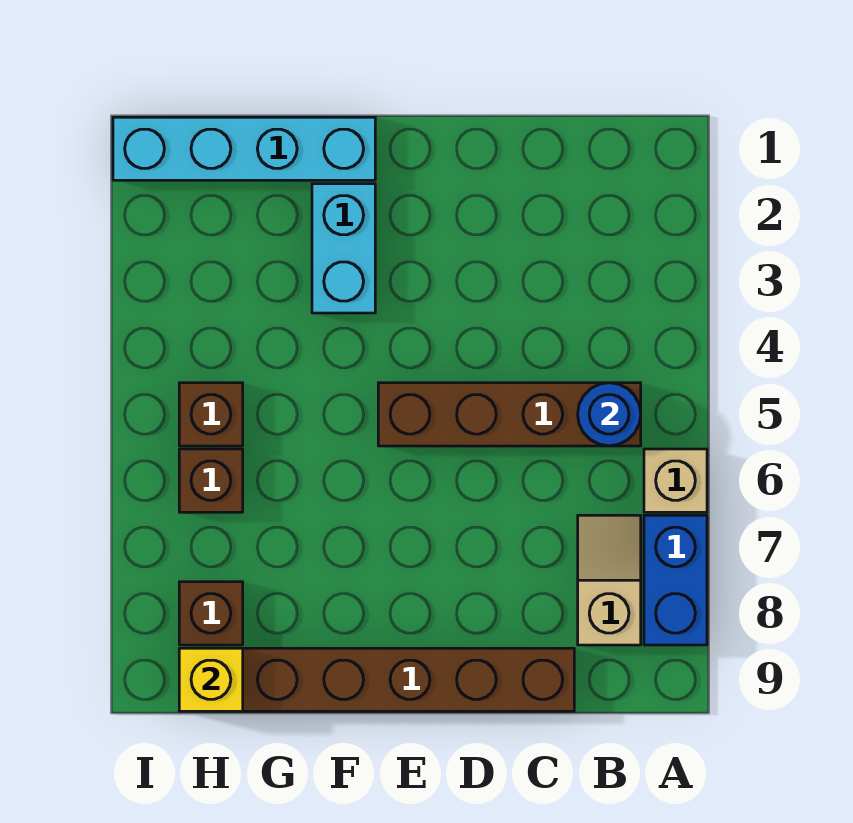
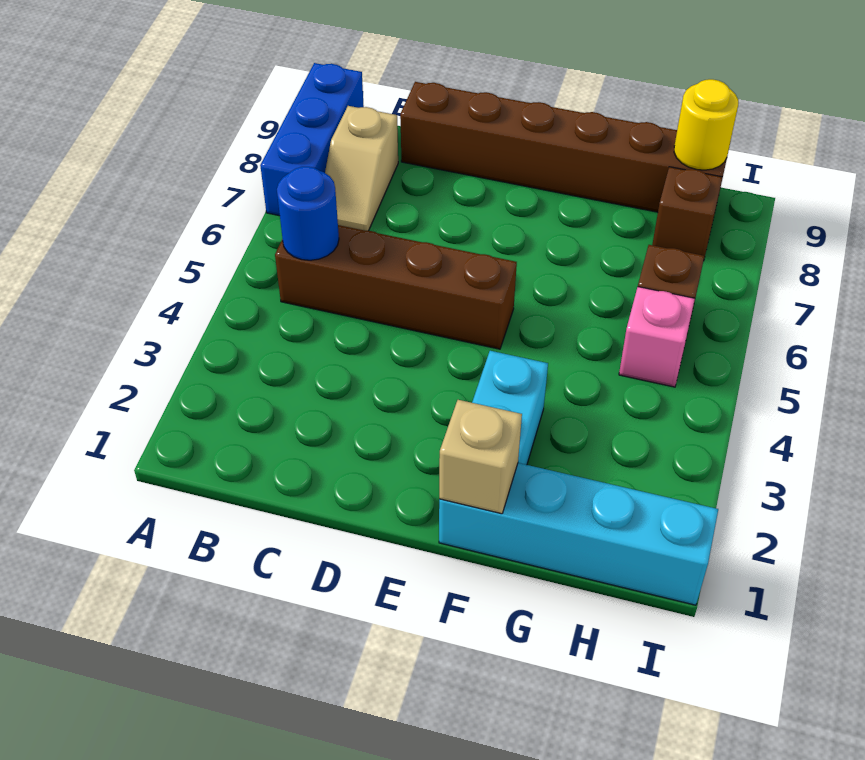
tan brick A6 level 1 -> tan brick F1 level 2
blue brick A7:A8 level 1 -> blue brick A7:A9 level 1
brown brick H5 level 1 -> pink brick H5 level 1
yellow brick H9 level 2 -> yellow round brick H9 level 2

